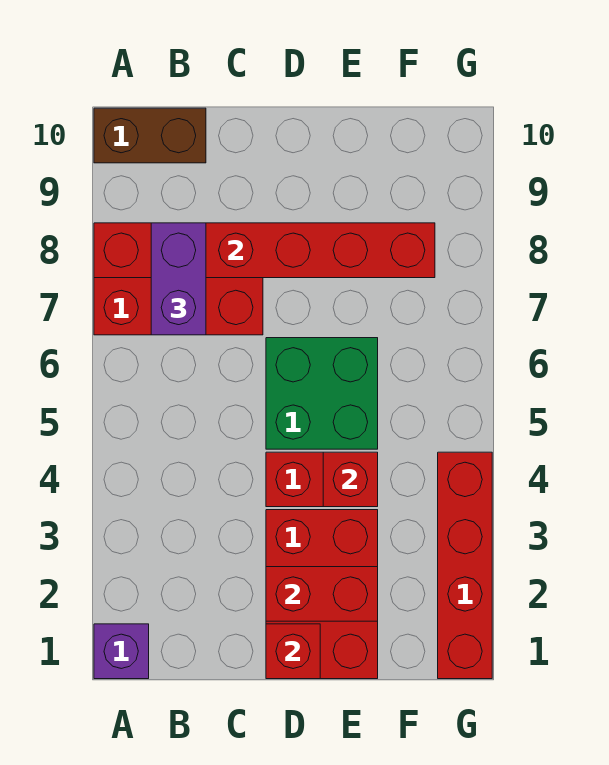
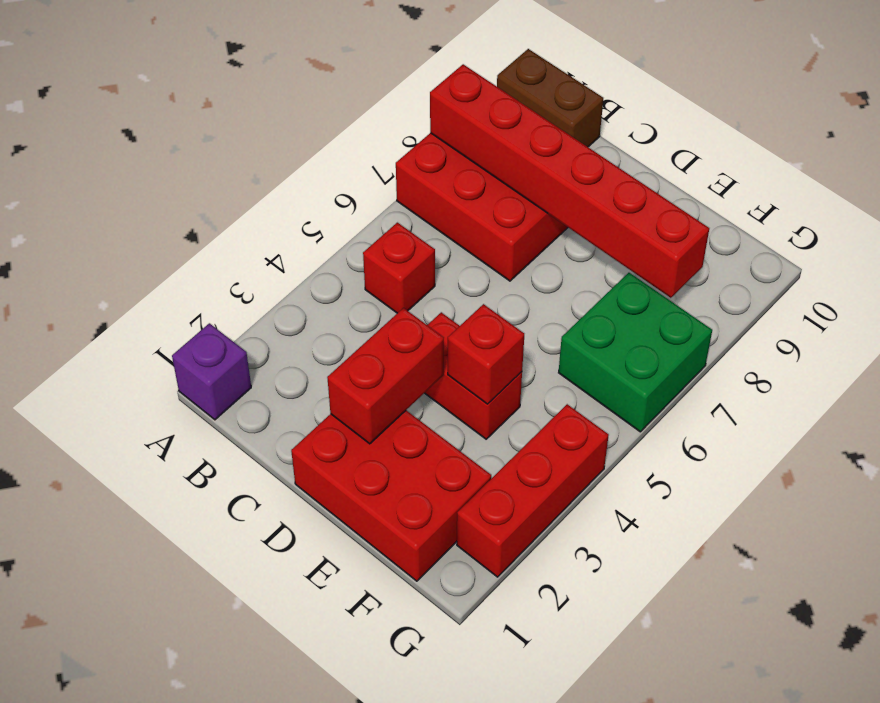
purple brick B7:B8 level 3 -> none
red brick D1:E3 level 1 -> red brick D1:F2 level 1
red brick D1 level 2 -> red brick B5 level 1
red brick D2:E2 level 2 -> red brick D2:D3 level 2
green brick D5:E6 level 1 -> green brick F6:G7 level 1
red brick G1:G4 level 1 -> red brick G2:G4 level 1

